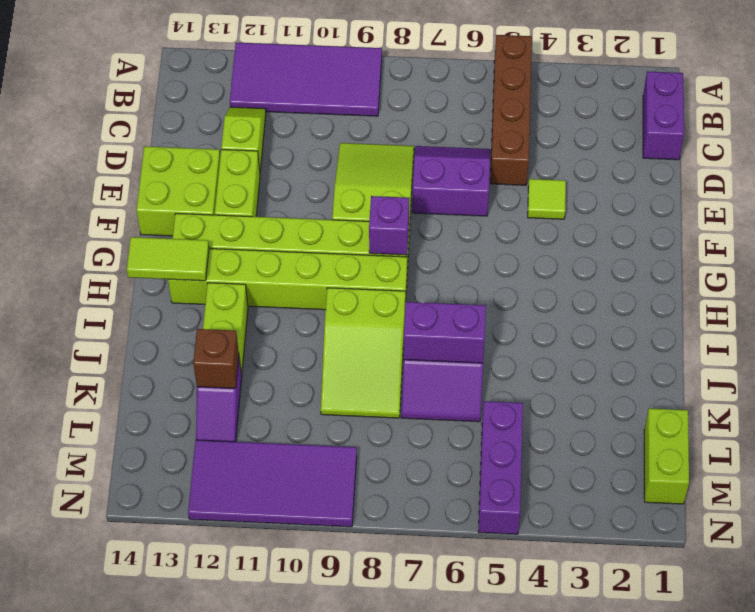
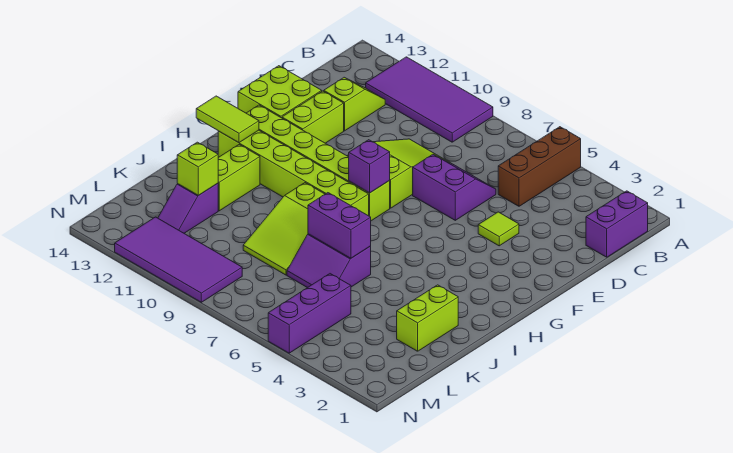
brown brick A5:D5 level 1 -> brown brick A5:C5 level 1
brown brick K12 level 2 -> lime brick K12 level 2
lime brick L1:M1 level 1 -> lime brick J2:K2 level 1

